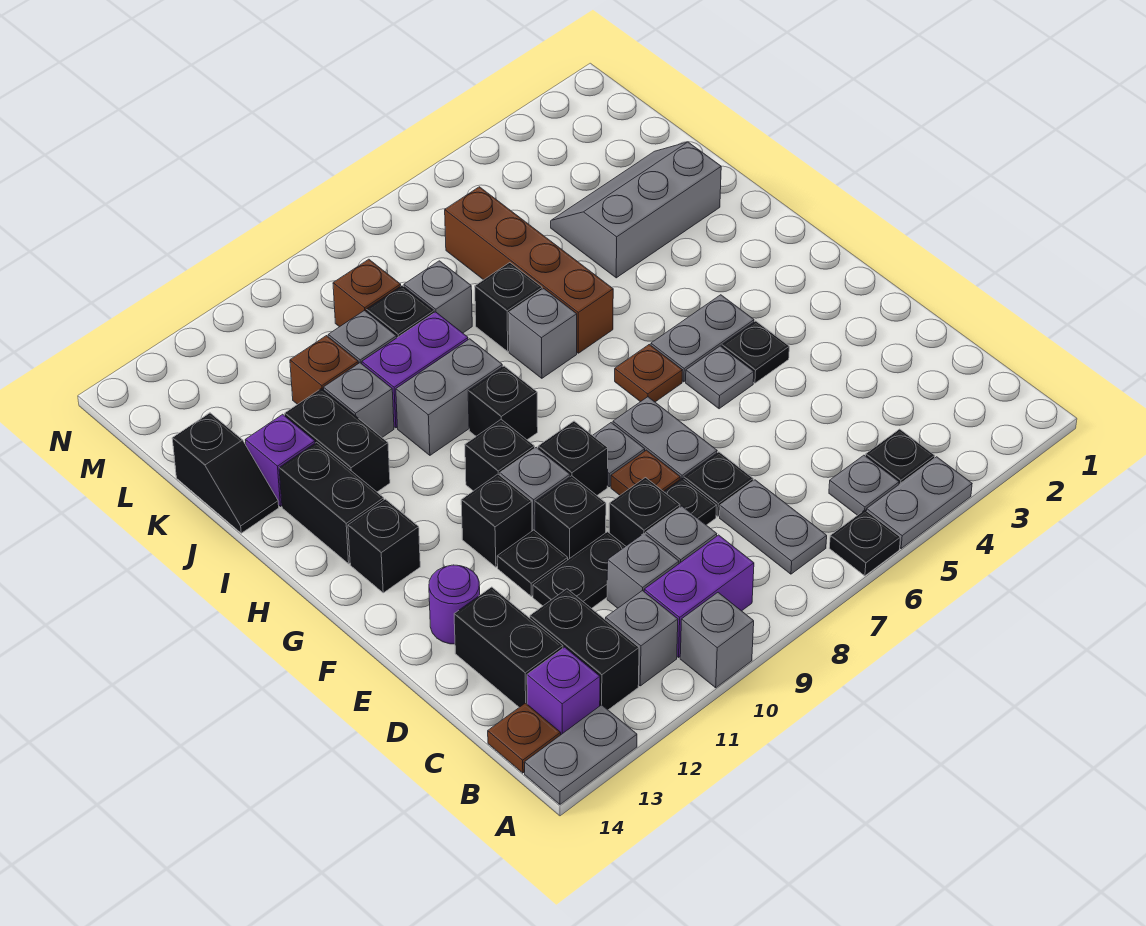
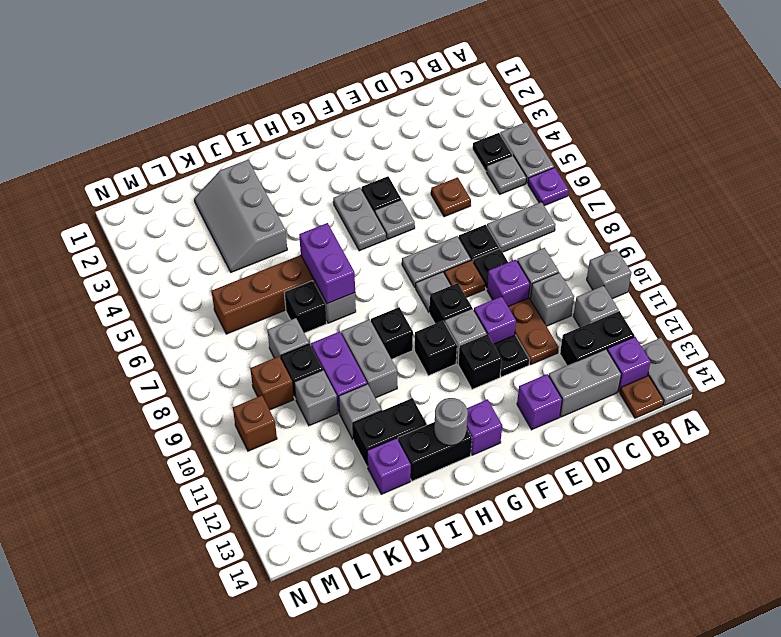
black plate A6 level 1 -> purple plate A6 level 1
purple brick B9:B10 level 1 -> purple brick I6:I7 level 2
black brick C13:D13 level 1 -> grey brick C13:D13 level 1
black brick D9 level 1 -> purple brick D9 level 1
black plate D10:D11 level 1 -> brown plate D10:D11 level 1
black brick E10 level 1 -> purple brick E10 level 1
purple round brick E13 level 1 -> purple brick E13 level 1
brown plate G6 level 1 -> brown plate D5 level 1
black brick G13 level 1 -> purple brick G13 level 1
none -> grey round brick H13 level 2
black slope J14:K14 level 1 top K -> none
brown brick K11 level 1 -> brown brick M10 level 1

